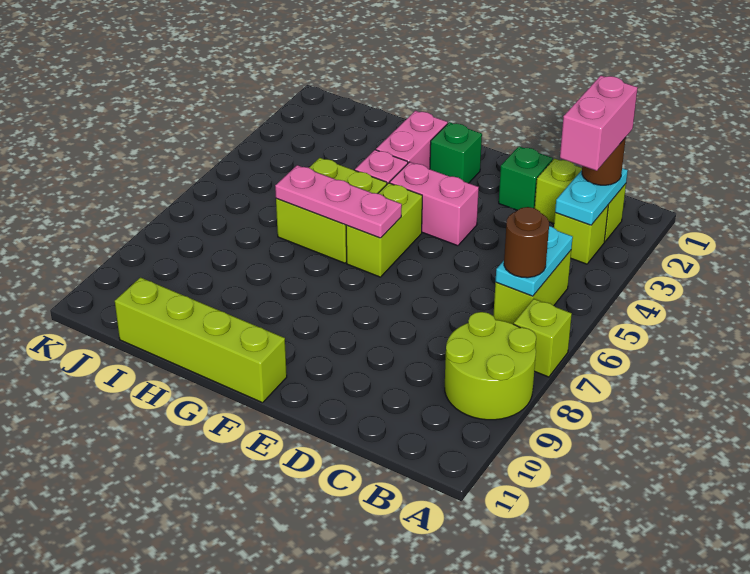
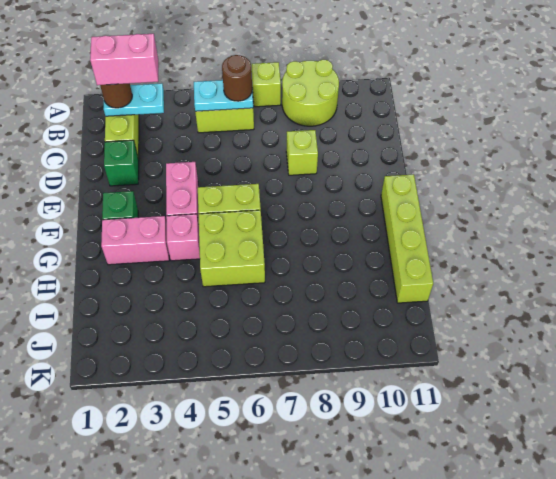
lime brick B3 level 1 -> lime brick D8 level 1
pink plate F6:H6 level 2 -> none

